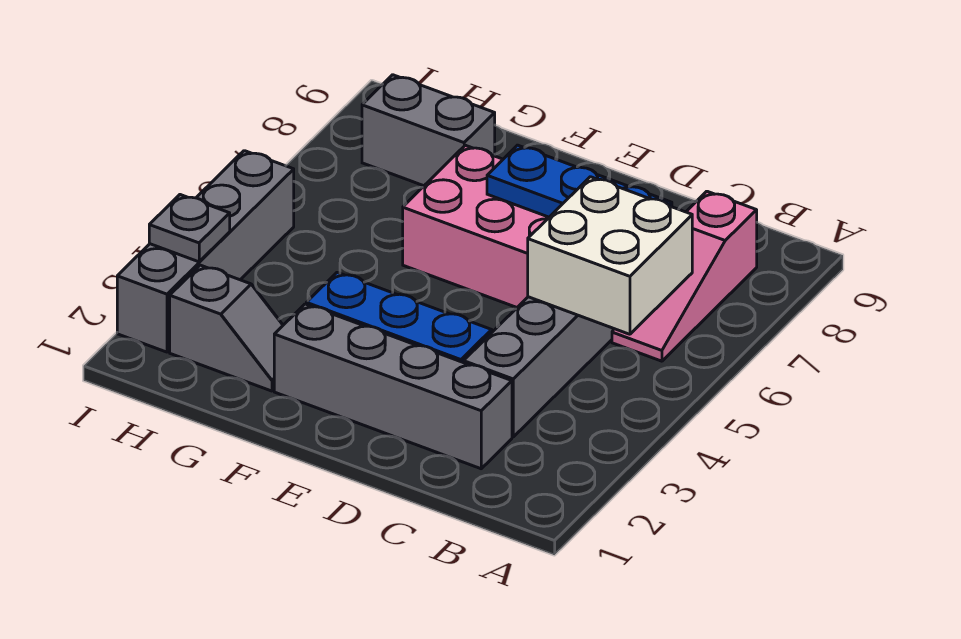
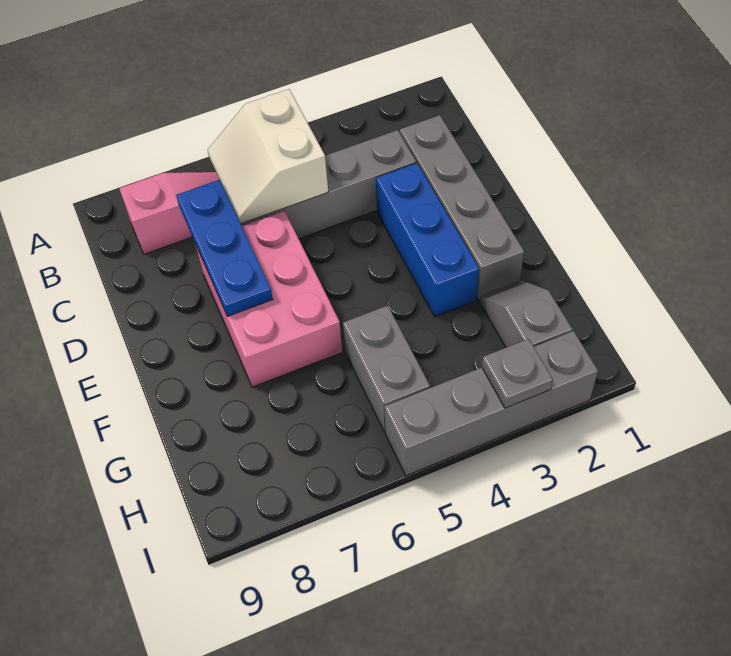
white brick B5:C6 level 2 -> white slope B5:C6 level 2 top 5
grey brick G8:H8 level 1 -> grey brick G5:H5 level 1

